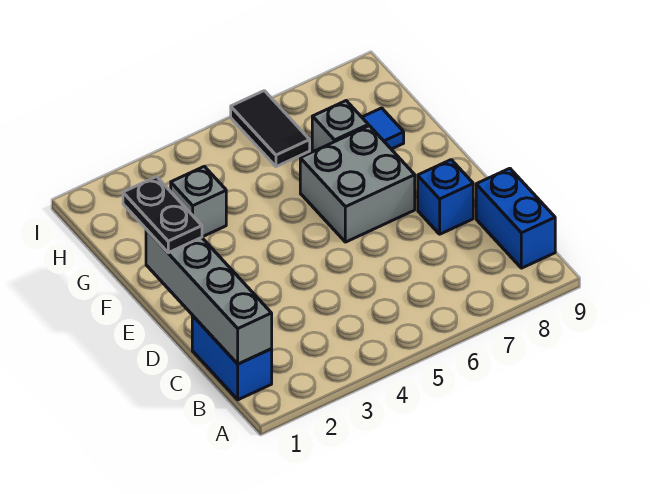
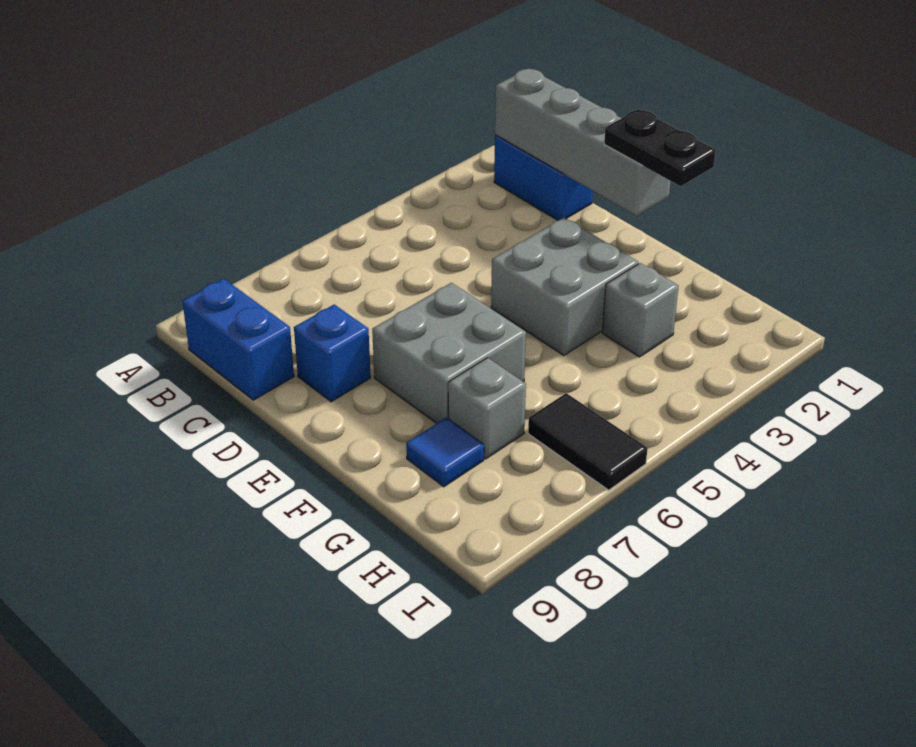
none -> grey brick E3:F4 level 1

